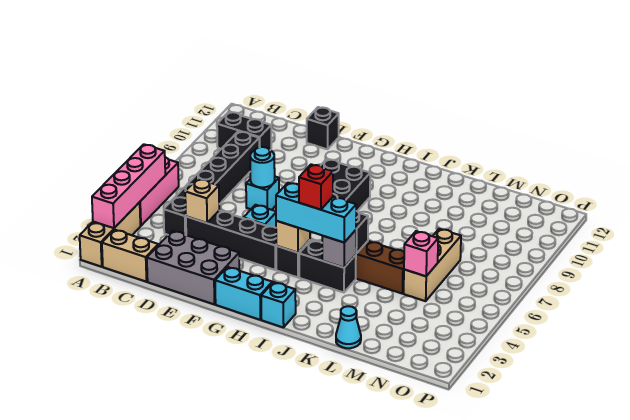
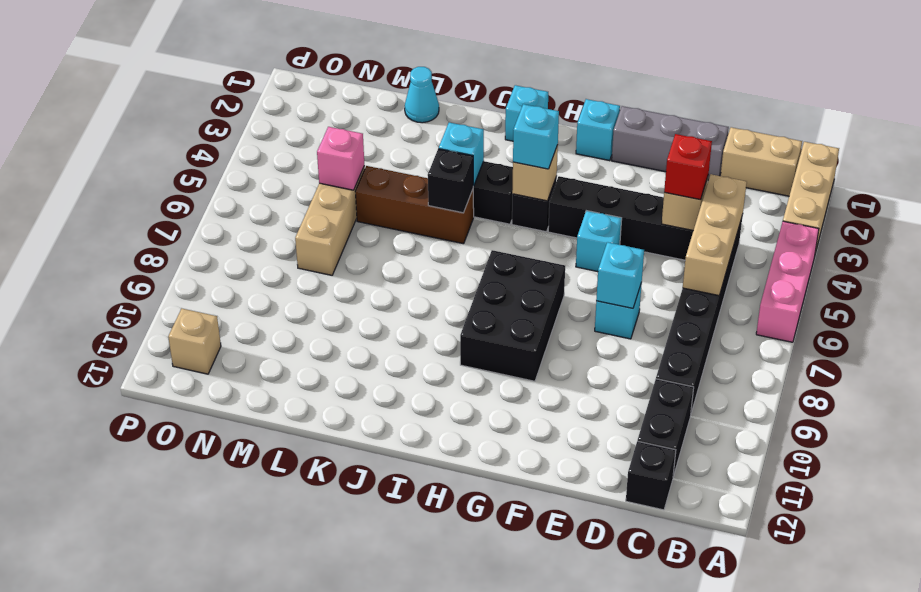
pink brick A2:A5 level 2 -> none
black brick B10:C10 level 1 -> black brick C10:C11 level 1
none -> tan brick C4:C6 level 2
grey brick D1:F2 level 1 -> grey brick D1:F1 level 1
cyan round brick E7 level 2 -> cyan brick E7 level 2
black brick E12 level 1 -> black brick C12 level 1
cyan brick G1:H1 level 1 -> cyan brick G1 level 1
cyan brick H4:J4 level 3 -> cyan brick H4 level 3
red brick I4 level 4 -> red brick D4 level 3
grey brick J4 level 2 -> cyan brick J4 level 2
none -> tan brick O11 level 1

